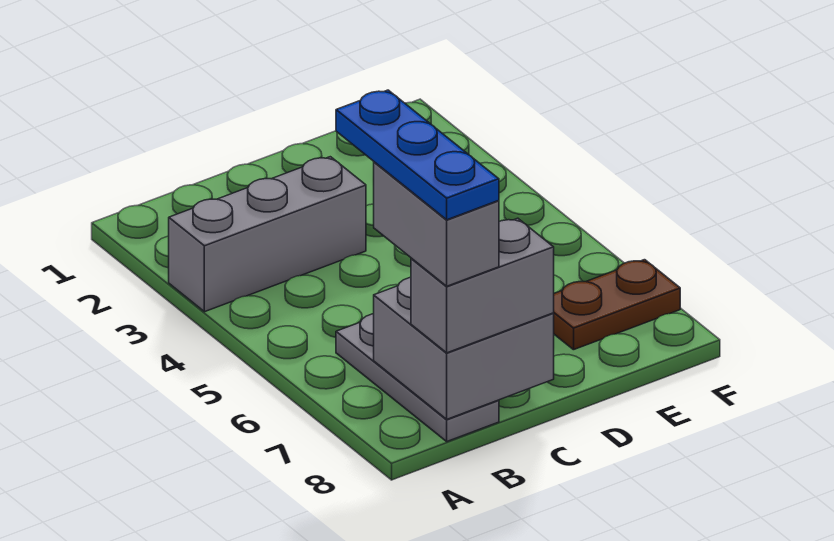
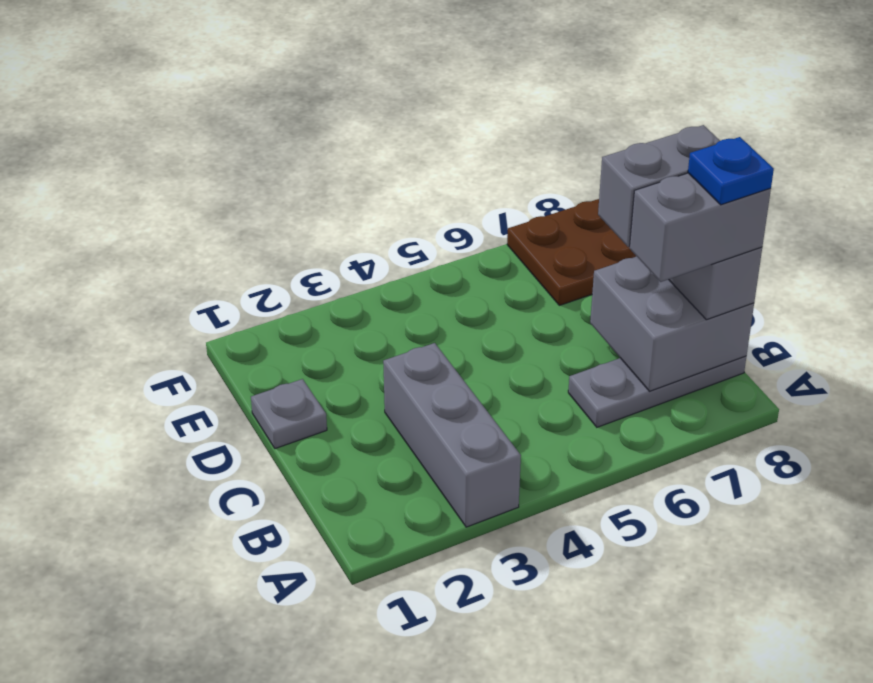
blue plate B6:B8 level 5 -> blue plate B8 level 5
none -> grey brick C7:C8 level 4
none -> grey plate D1 level 1
brown plate E7:F7 level 1 -> brown plate E7:F8 level 1

